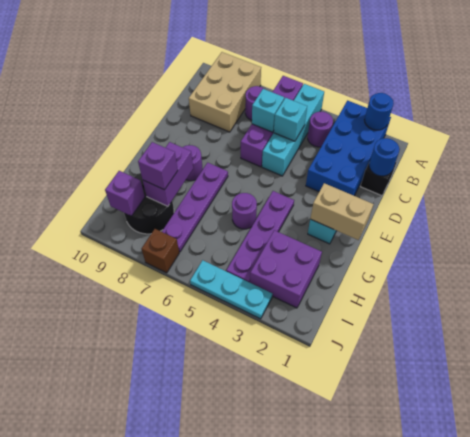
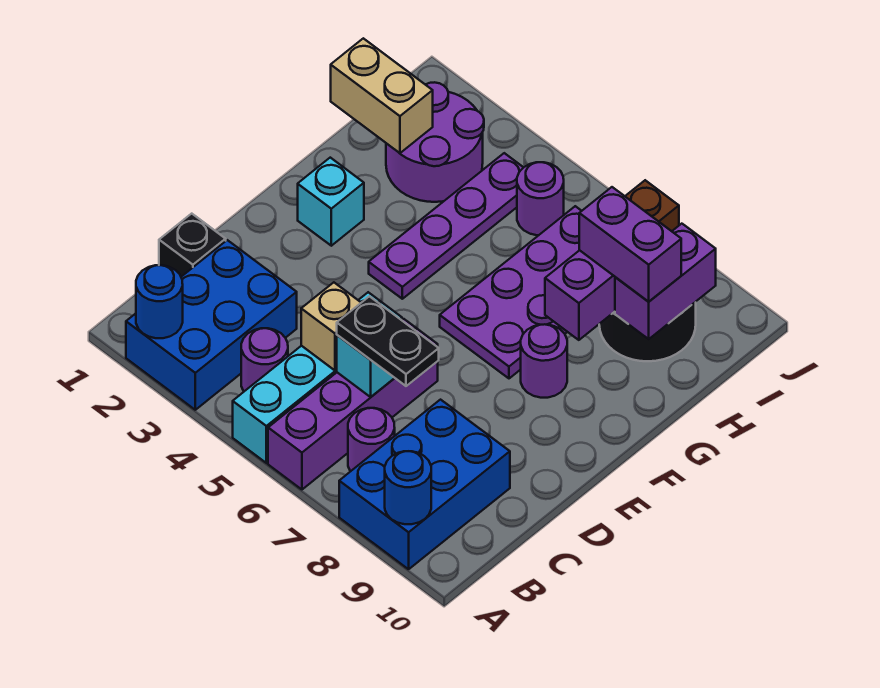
blue brick A2:D3 level 1 -> blue brick A2:C3 level 1
tan brick A8:C9 level 1 -> blue brick A8:C9 level 1
blue round brick C1 level 2 -> blue round brick A9 level 2
cyan brick C5 level 2 -> tan brick C5 level 2
none -> black plate C6:C7 level 3
tan brick F1:F2 level 2 -> tan brick H1:H2 level 2
purple plate F7:I7 level 1 -> purple plate F6:I7 level 1
purple round brick G5 level 1 -> purple round brick I5 level 1
purple brick H2:I3 level 1 -> purple round brick H2:I3 level 1
purple brick H8 level 3 -> purple brick H8:H9 level 3
purple brick I9 level 2 -> purple brick H9:I9 level 2
cyan plate J3:J5 level 1 -> none

